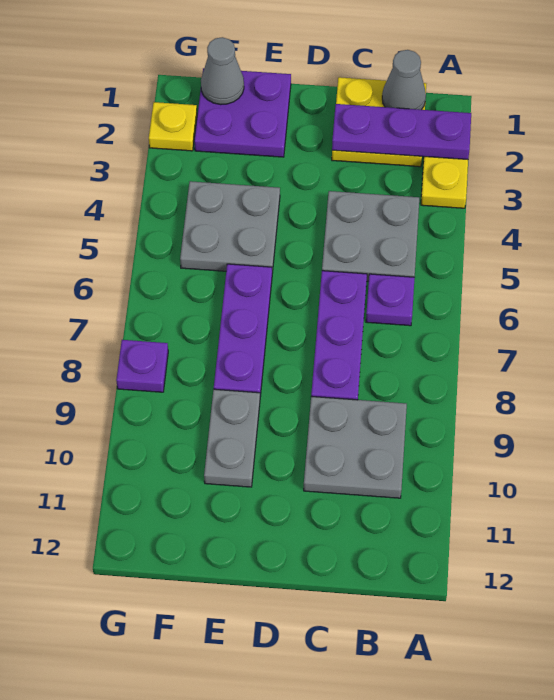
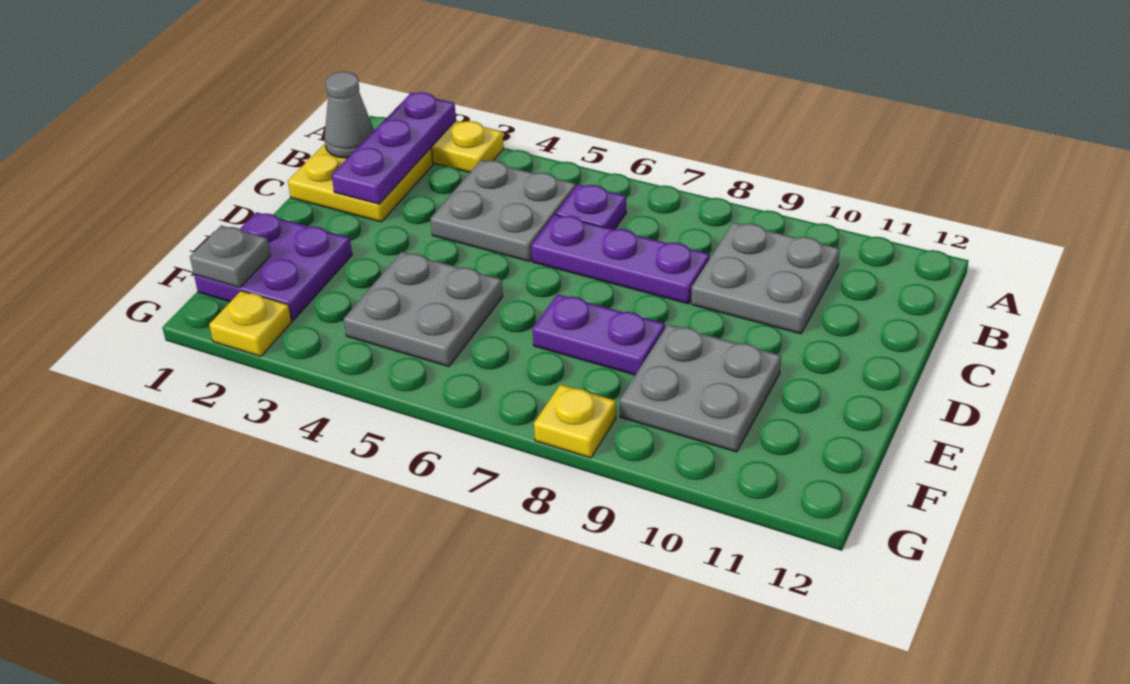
purple plate E6:E8 level 1 -> purple plate E7:E8 level 1
grey plate E9:E10 level 1 -> grey plate E9:F10 level 1
grey cone F1 level 2 -> grey plate F1 level 2
purple plate G8 level 1 -> yellow plate G8 level 1

